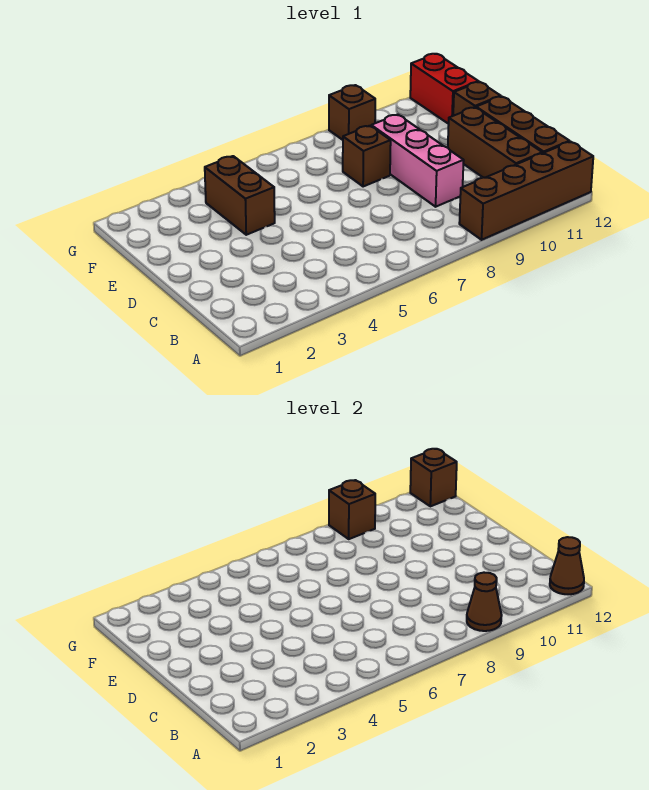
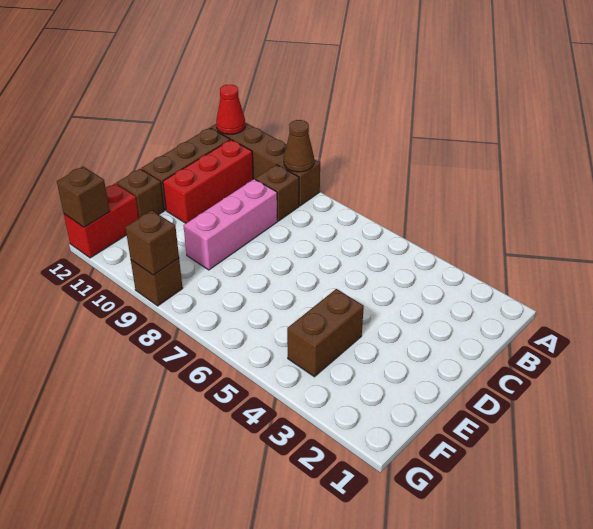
brown cone A12 level 2 -> red cone A12 level 2
brown brick B11:D11 level 1 -> red brick B11:D11 level 1
brown brick E8 level 1 -> brown brick B9 level 1

